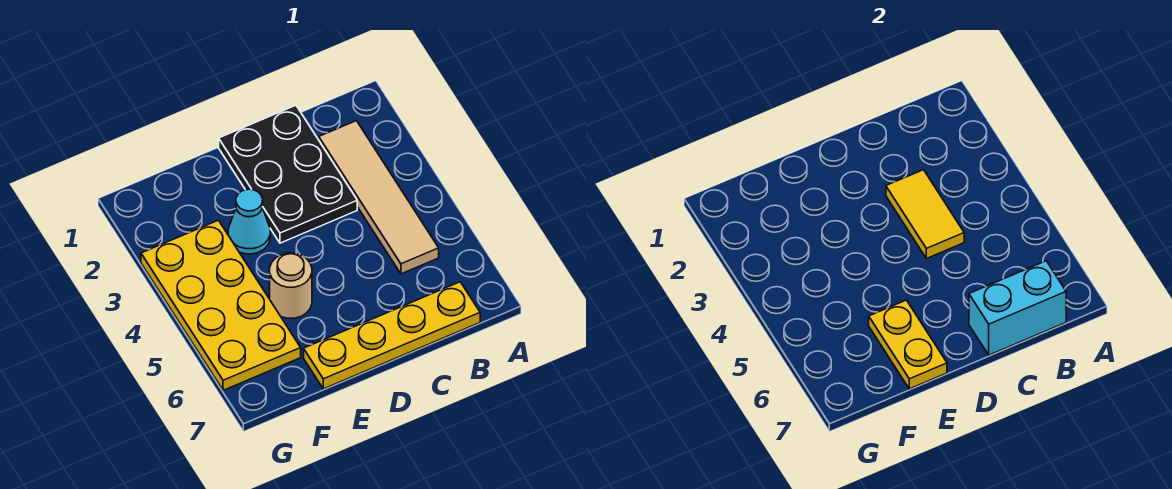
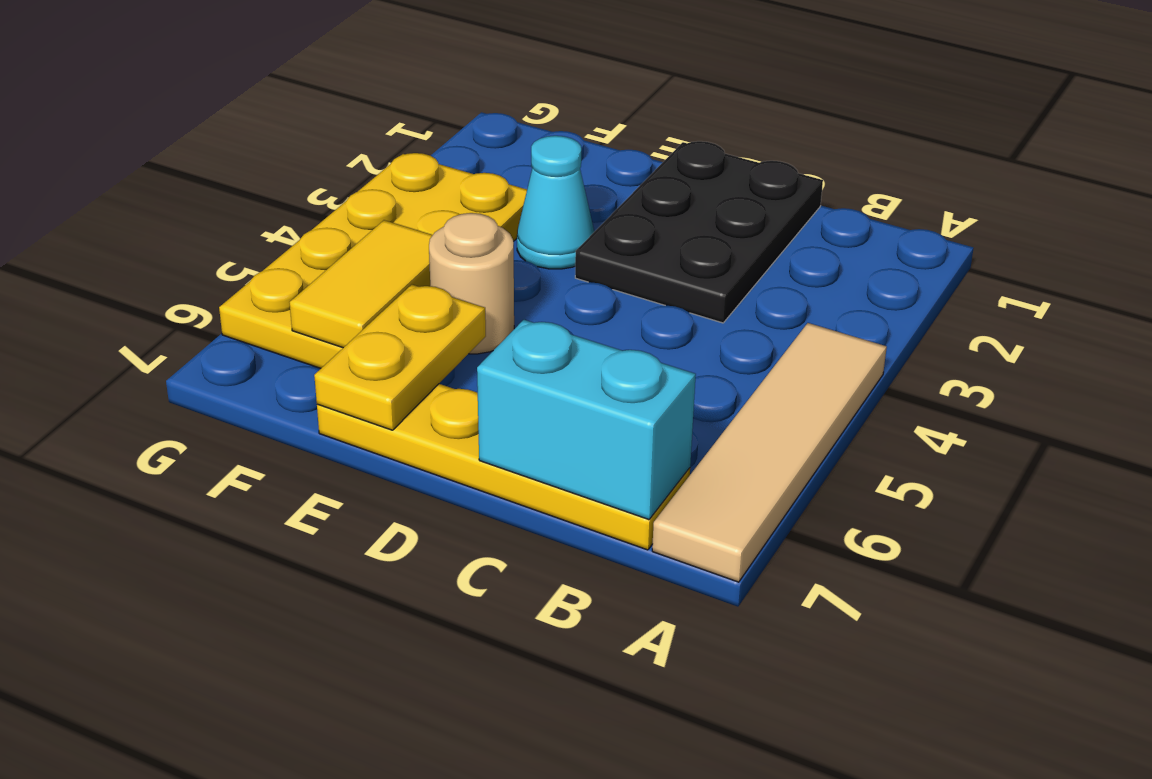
tan tile B2:B5 level 1 -> tan tile A4:A7 level 1
yellow tile C3:C4 level 2 -> yellow tile F5:F6 level 2

